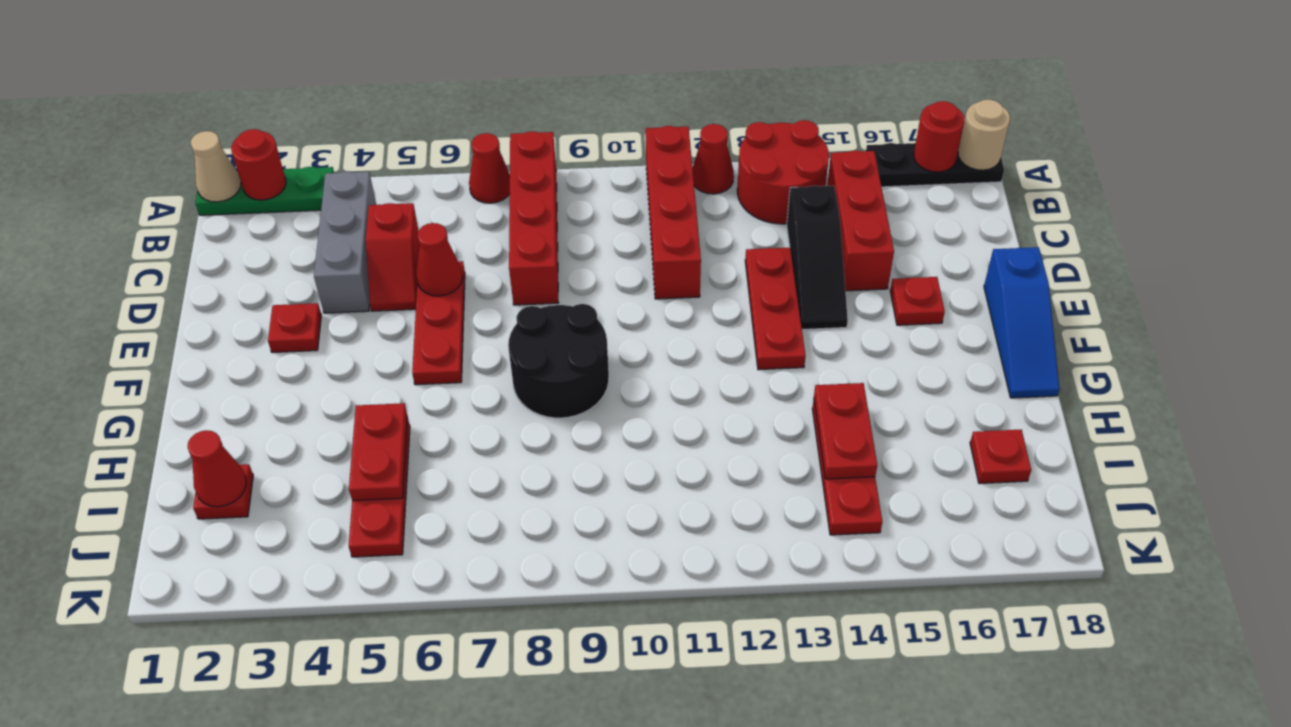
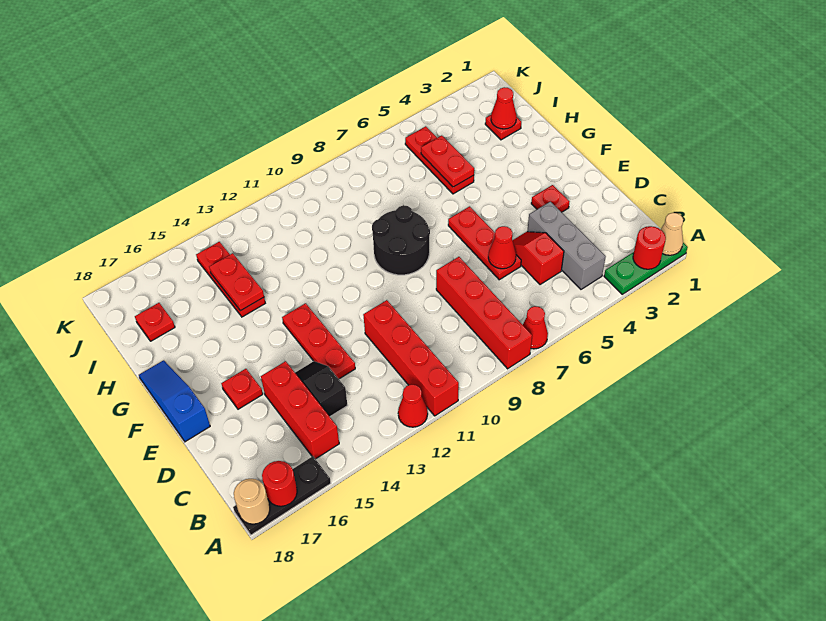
red round brick A13:B14 level 1 -> none
black slope C14:E14 level 1 top C -> black slope C14:D14 level 1 top C

